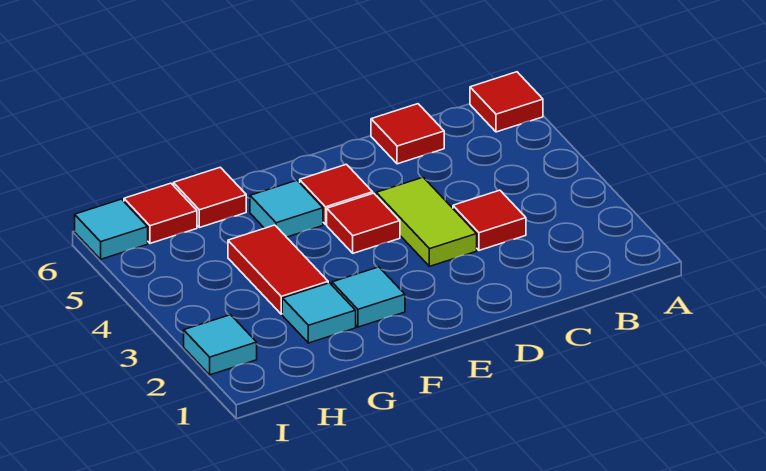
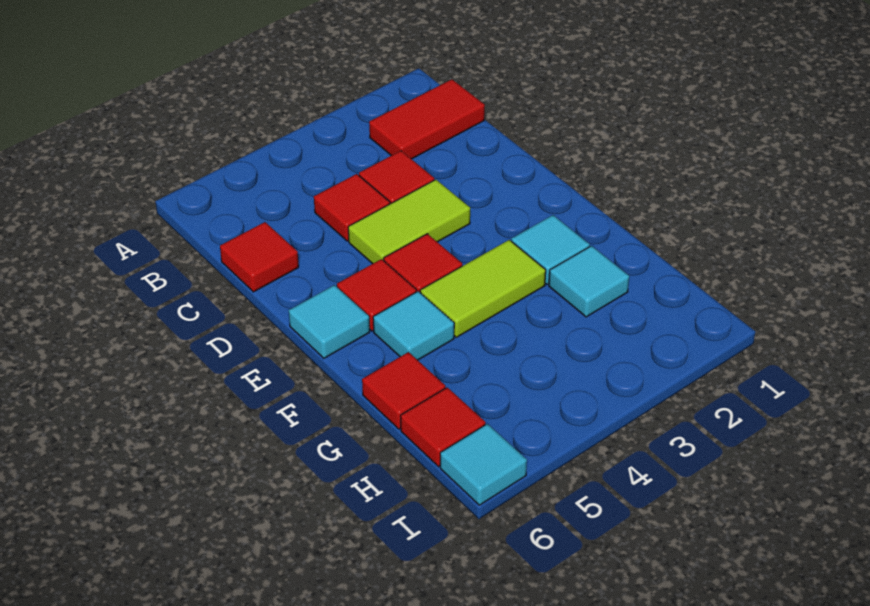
red tile A6 level 1 -> red tile C4 level 1
none -> lime tile F3:F4 level 1
red tile G3:G4 level 1 -> red tile B1:B2 level 1
cyan tile I2 level 1 -> cyan tile E6 level 1

